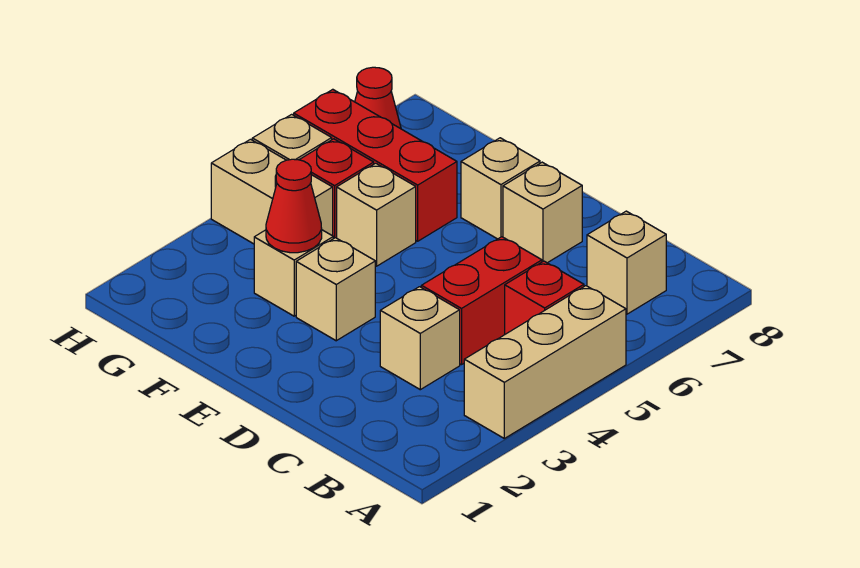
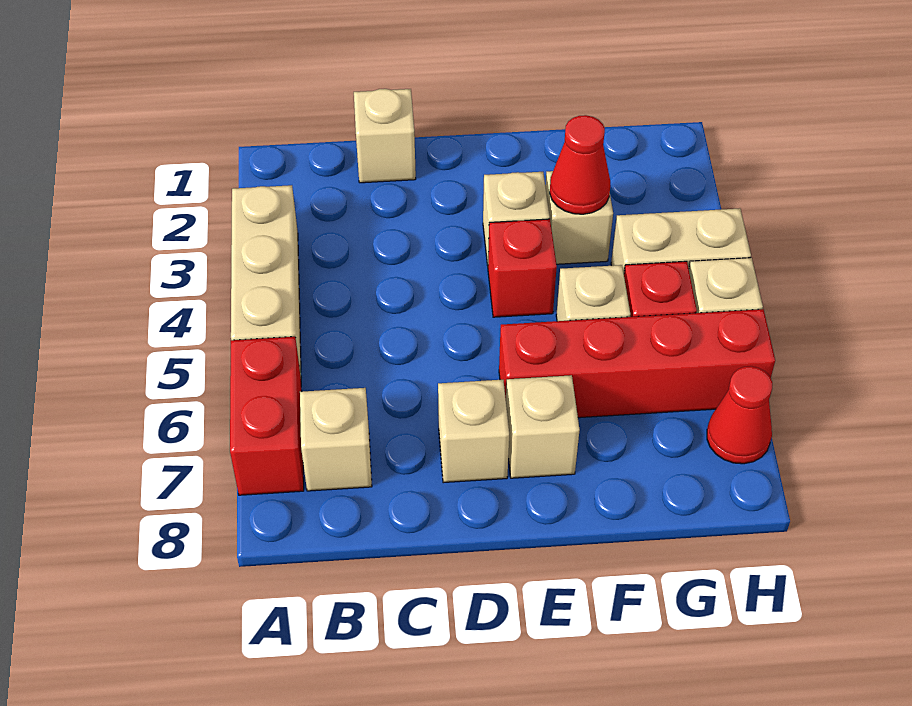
red brick B5 level 1 -> red brick E4 level 1
tan brick C3 level 1 -> tan brick C1 level 1
red brick C4:C5 level 1 -> red brick A6:A7 level 1
red brick F6:H6 level 1 -> red brick E6:H6 level 1

